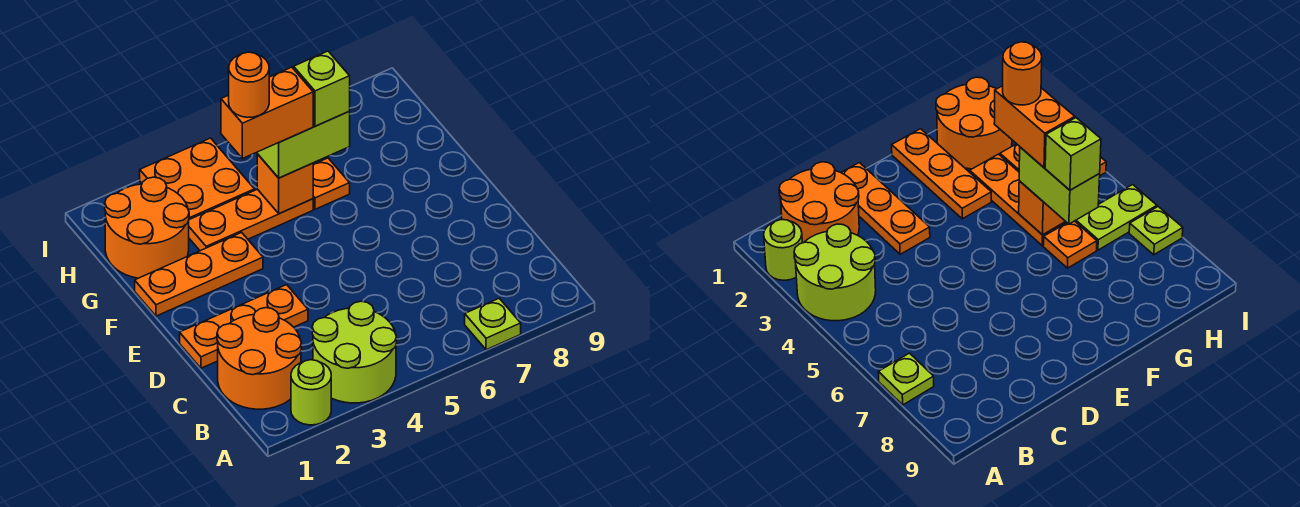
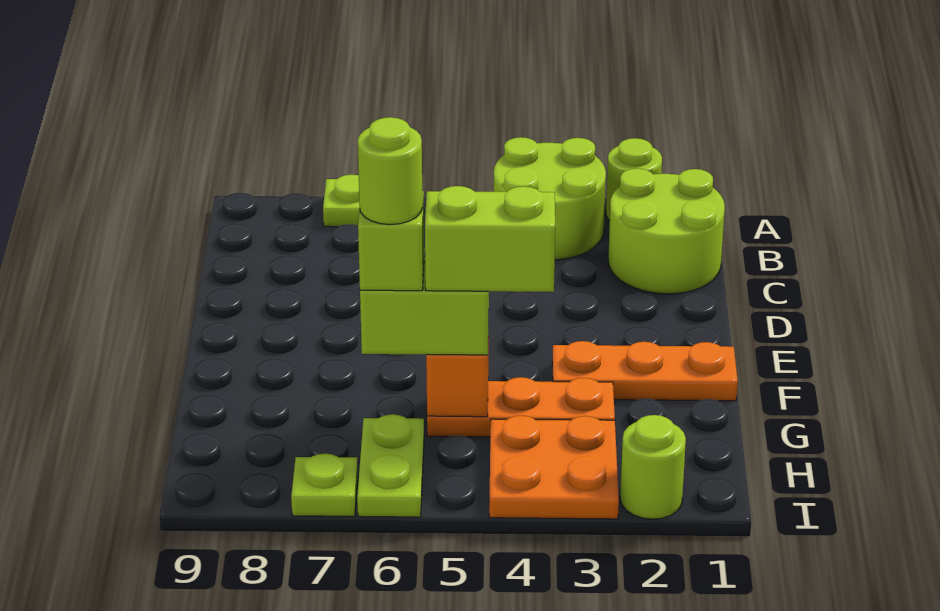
orange round brick B1:C2 level 1 -> lime round brick B1:C2 level 1
orange plate D1:D3 level 1 -> none
orange round brick G1:H2 level 1 -> none
orange brick G4:G5 level 4 -> lime brick G4:G5 level 4
orange round brick G4 level 5 -> none
orange plate G6 level 1 -> none
none -> lime round brick G6 level 5
none -> lime round brick I2 level 1

